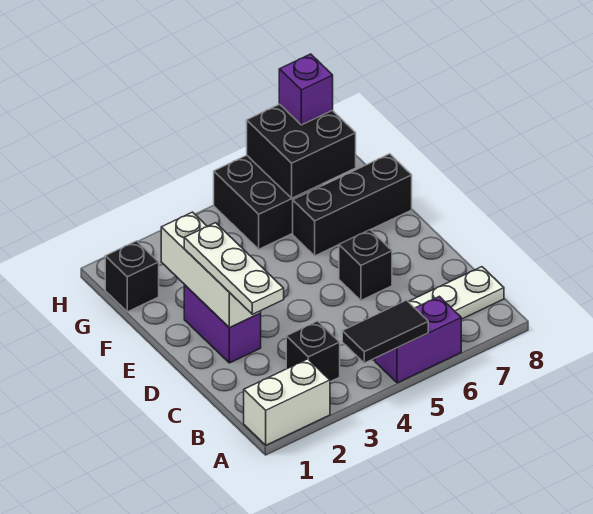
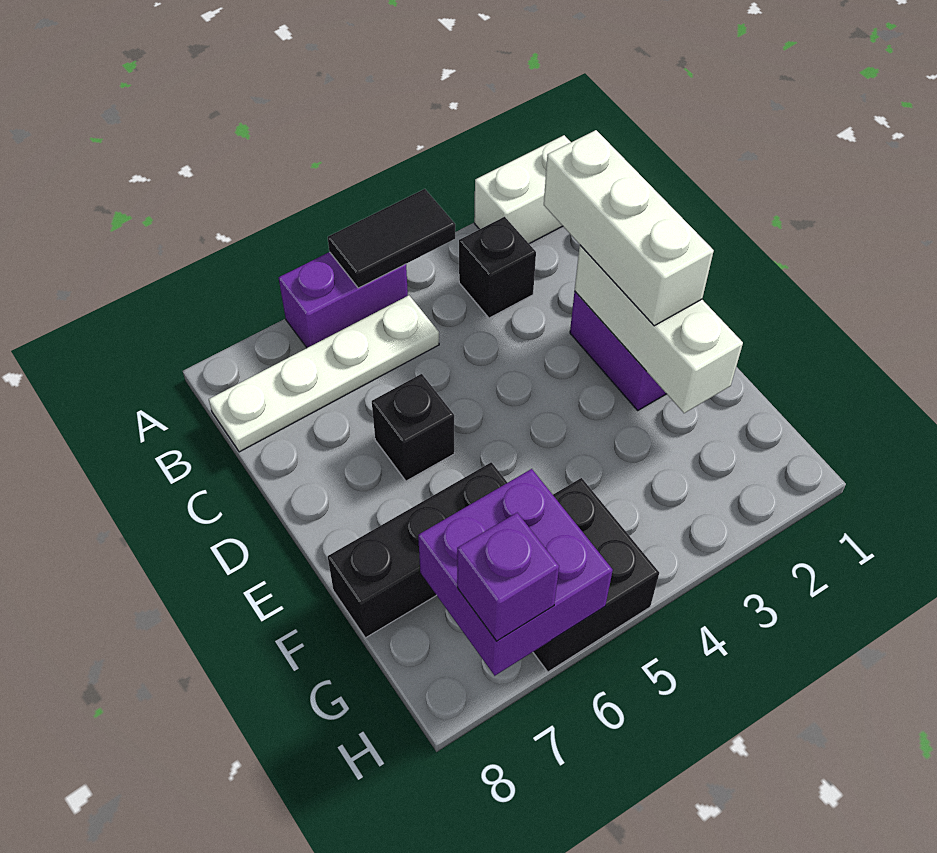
white plate C2:E2 level 3 -> white brick C2:E2 level 3
black brick G1 level 1 -> none
black brick G6:H7 level 2 -> purple brick G6:H7 level 2

